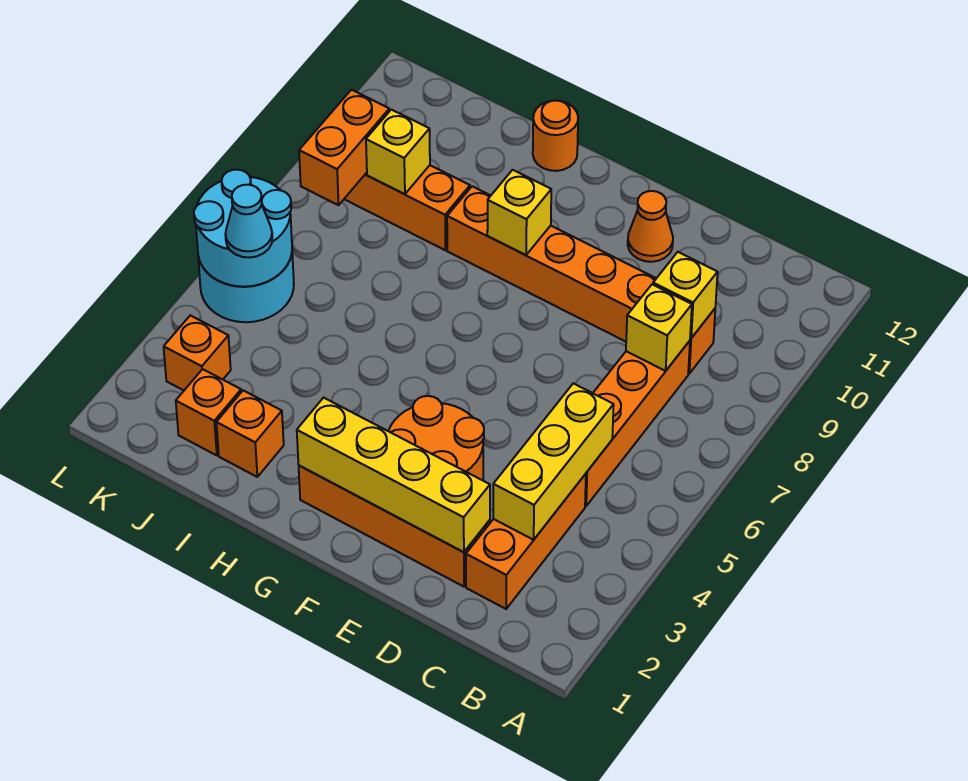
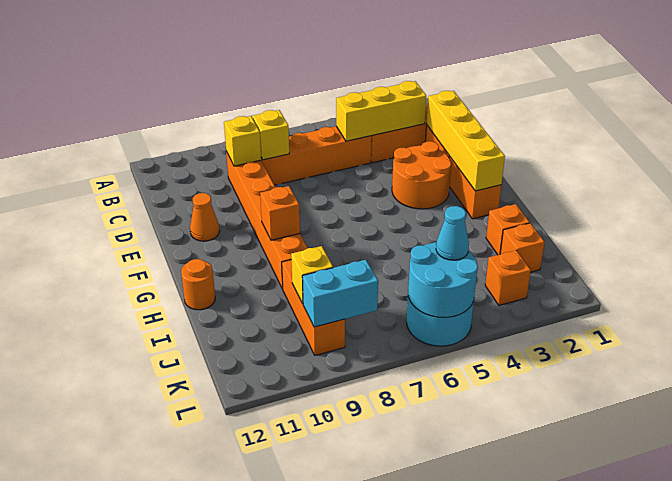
yellow brick G9 level 2 -> orange brick G9 level 2
orange brick K8:K9 level 2 -> cyan brick K8:K9 level 2

